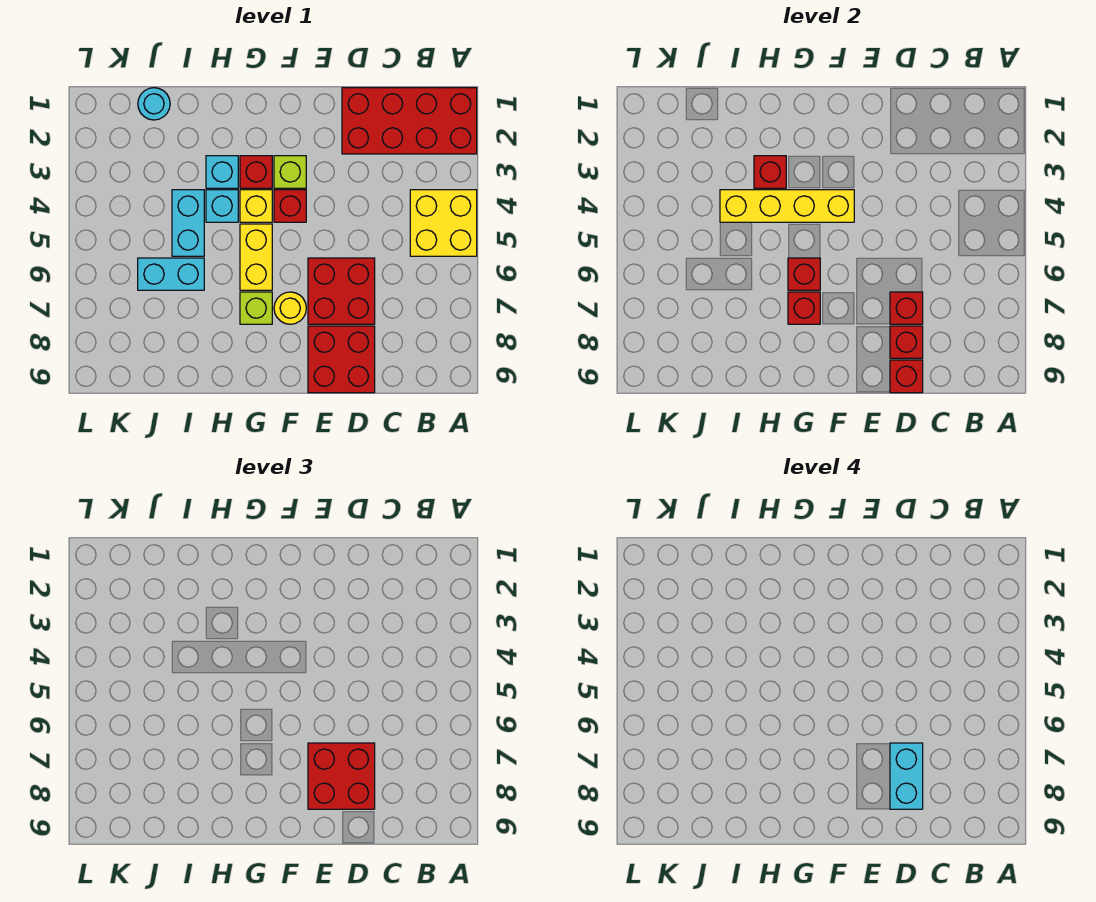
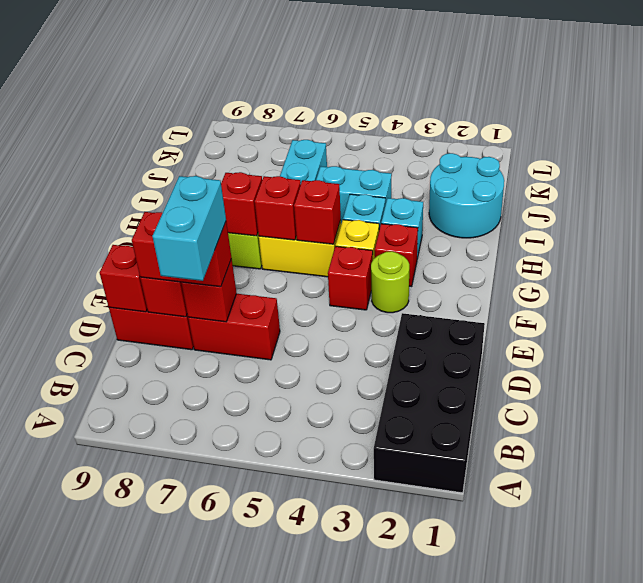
red brick A1:D2 level 1 -> black brick A1:D2 level 1
yellow brick A4:B5 level 1 -> none
red brick D6:E7 level 1 -> red brick D6:D7 level 1
red brick D7:E8 level 3 -> red brick D7:D8 level 3
cyan brick D7:D8 level 4 -> cyan brick C7:D7 level 4
lime brick F3 level 1 -> lime round brick F3 level 1
yellow brick F4:I4 level 2 -> none
yellow round brick F7 level 1 -> none
red brick H3 level 2 -> red brick G5 level 2
cyan round brick J1 level 1 -> cyan round brick I1:J2 level 1

